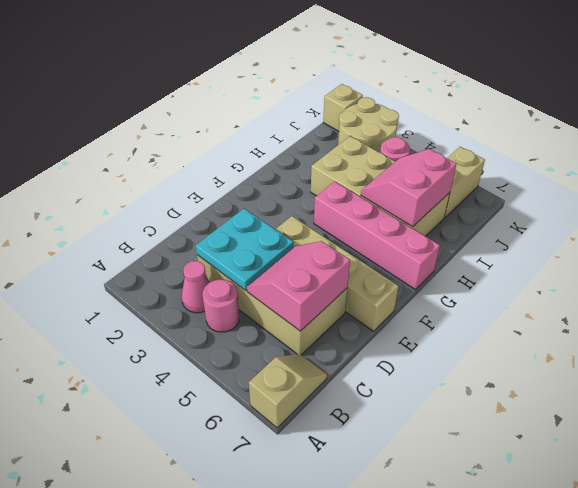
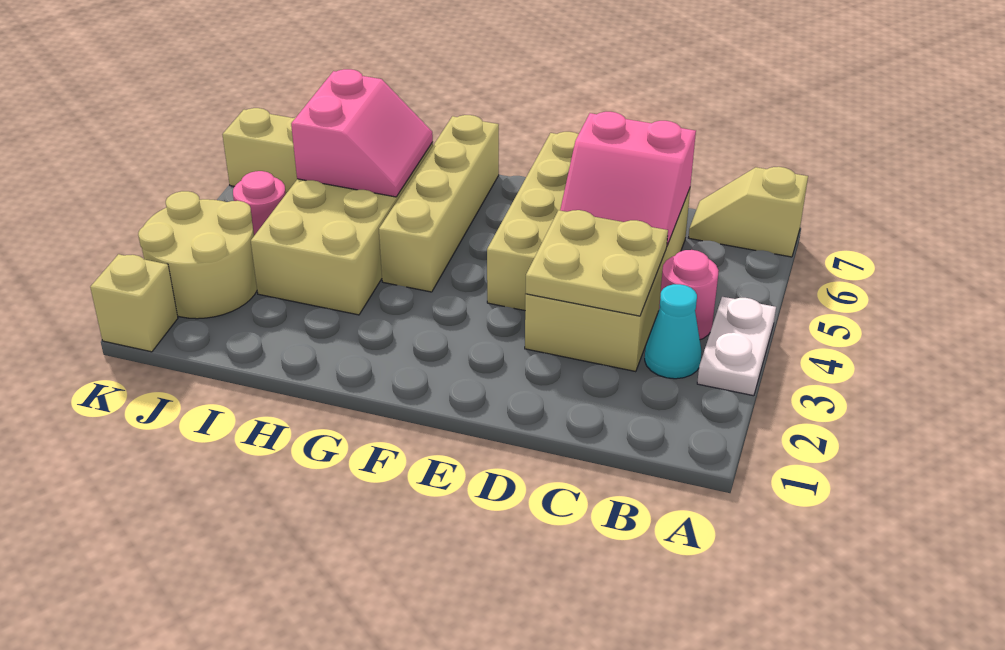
none -> white plate A3:A4 level 1
pink cone B3 level 1 -> cyan cone B3 level 1
cyan plate C3:D4 level 2 -> tan plate C3:D4 level 2
pink brick G4:G7 level 1 -> tan brick G4:G7 level 1
pink slope H5:I6 level 2 top 6 -> pink slope H5:I6 level 2 top I

